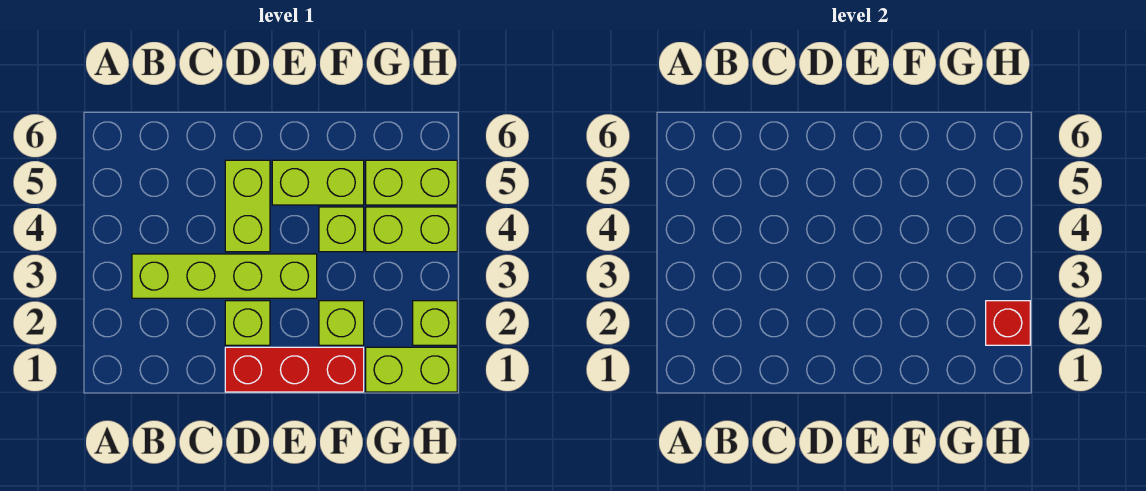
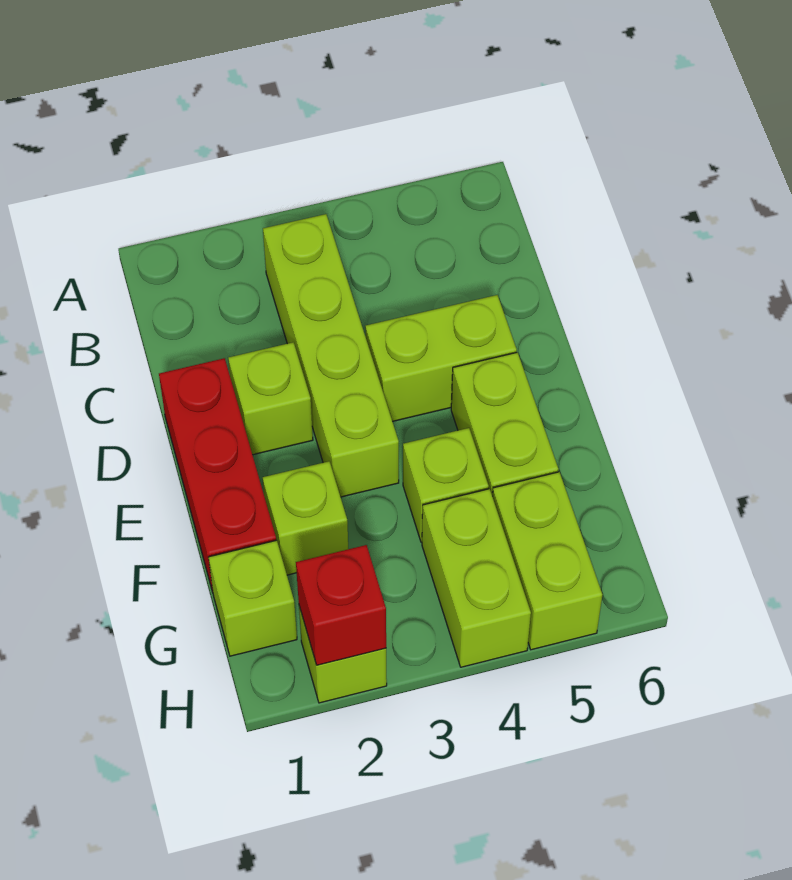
lime brick G1:H1 level 1 -> lime brick G1 level 1

